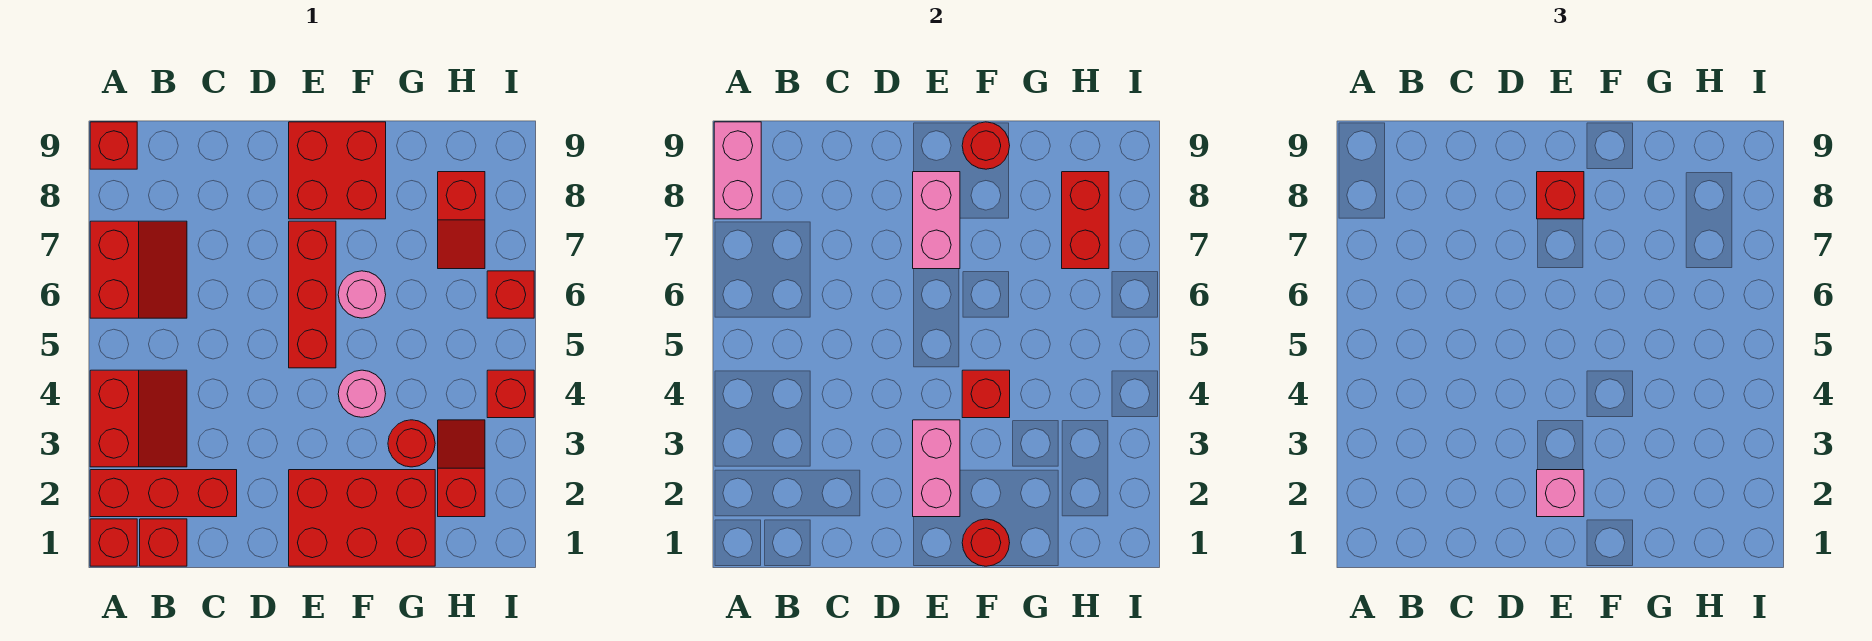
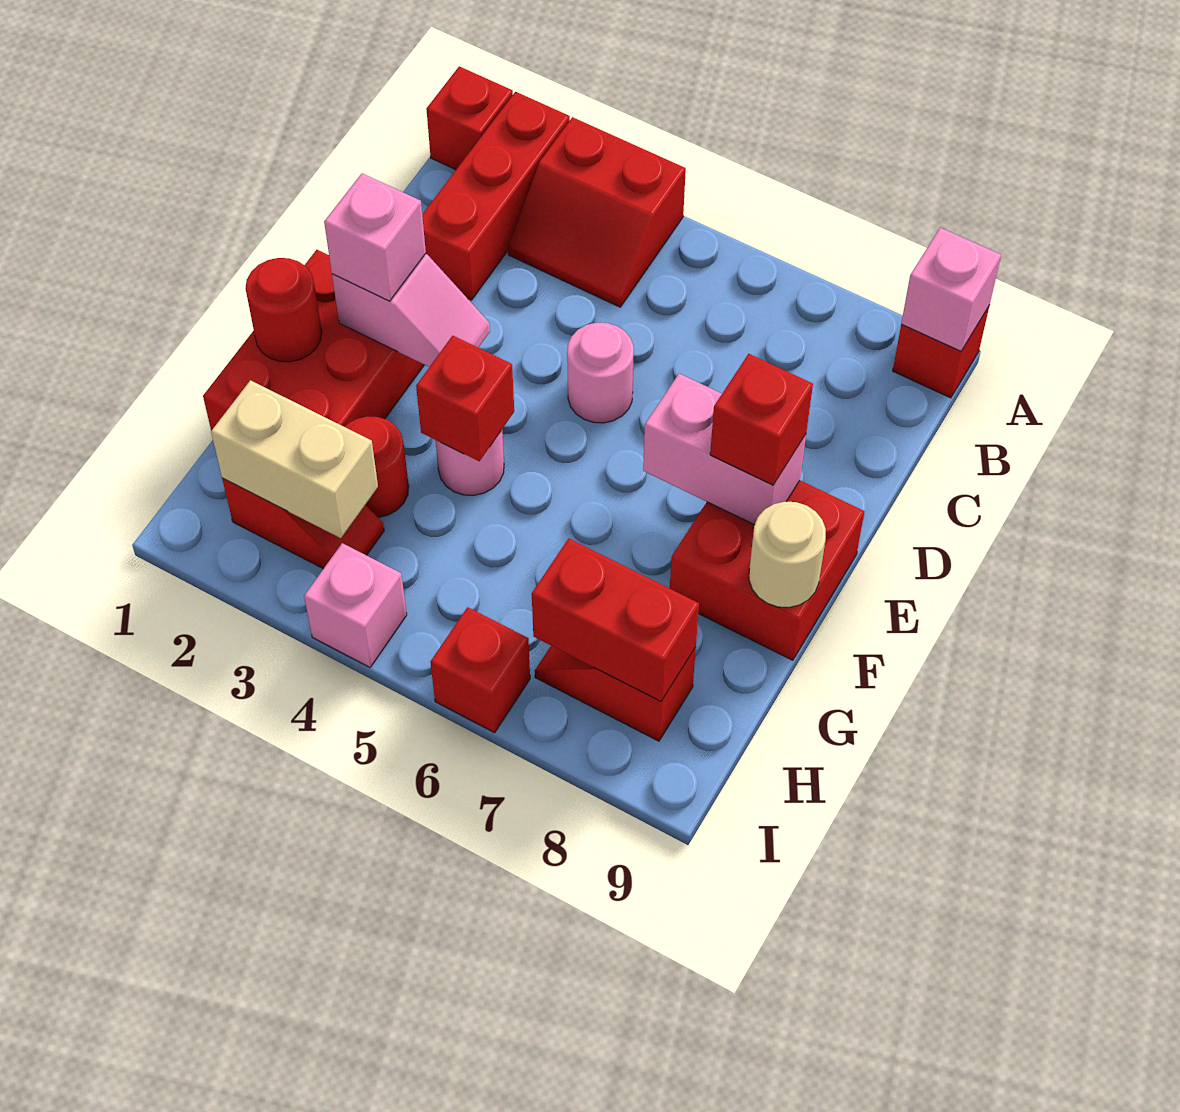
red slope A6:B7 level 1 top A -> none
pink brick A8:A9 level 2 -> pink brick A9 level 2
red brick B1 level 1 -> none
pink brick E2:E3 level 2 -> pink slope E2:E3 level 2 top 2
red brick E5:E7 level 1 -> none
pink round brick F6 level 1 -> pink round brick D5 level 1
red round brick F9 level 2 -> tan round brick F9 level 2
none -> tan brick H2:H3 level 2
red brick I4 level 1 -> pink brick I4 level 1

